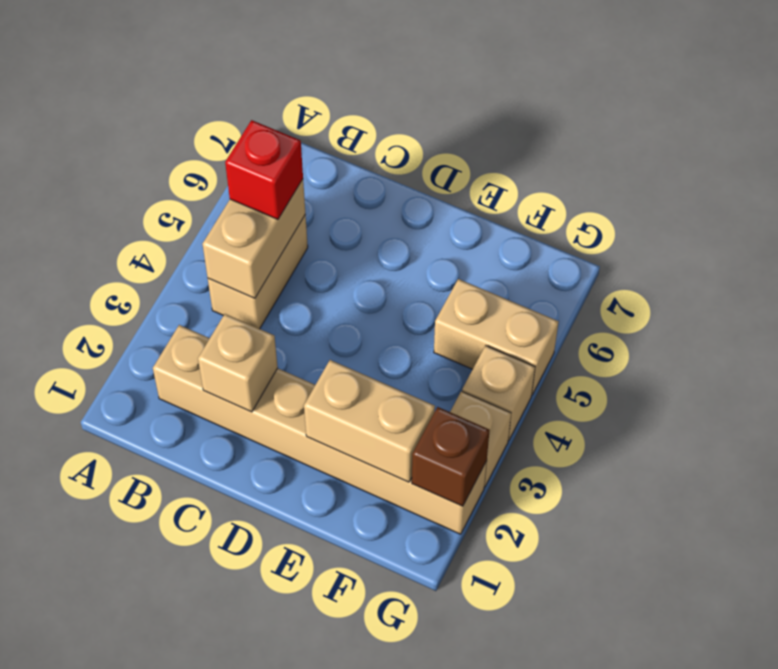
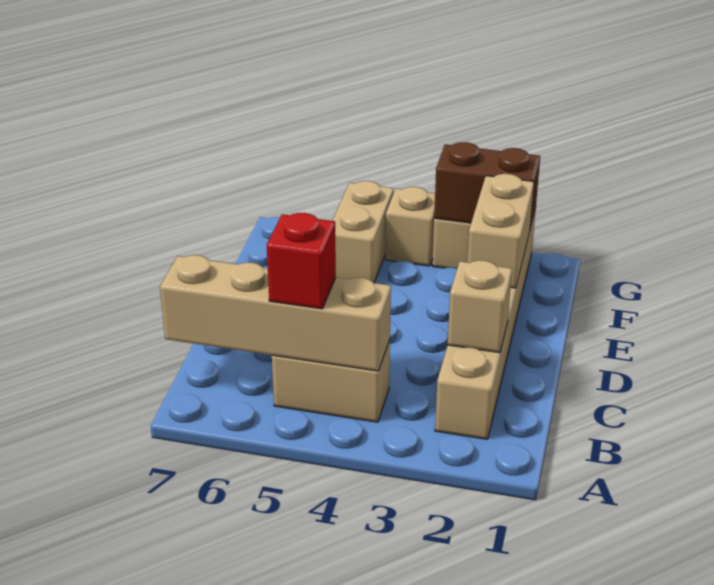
tan brick B4:B5 level 2 -> tan brick B4:B7 level 2
brown brick G2 level 2 -> brown brick G2:G3 level 2

